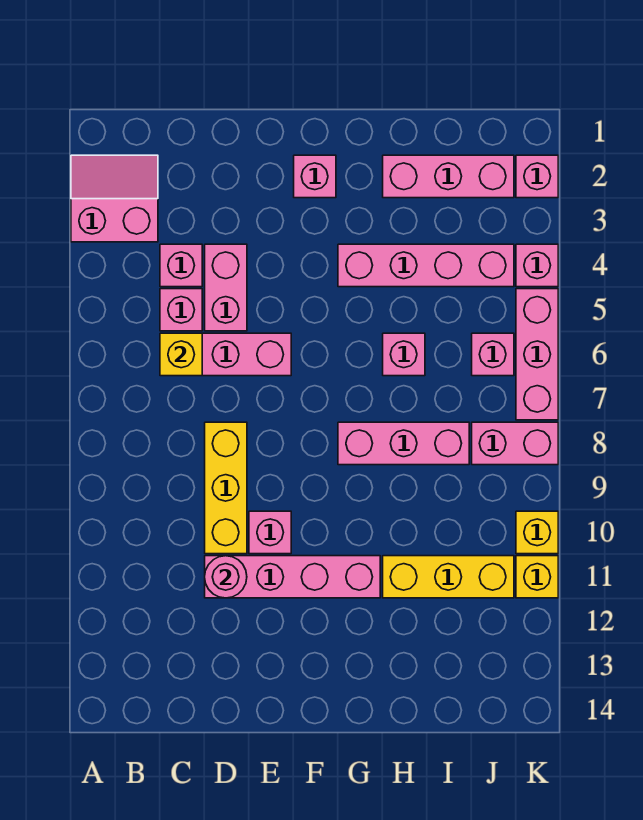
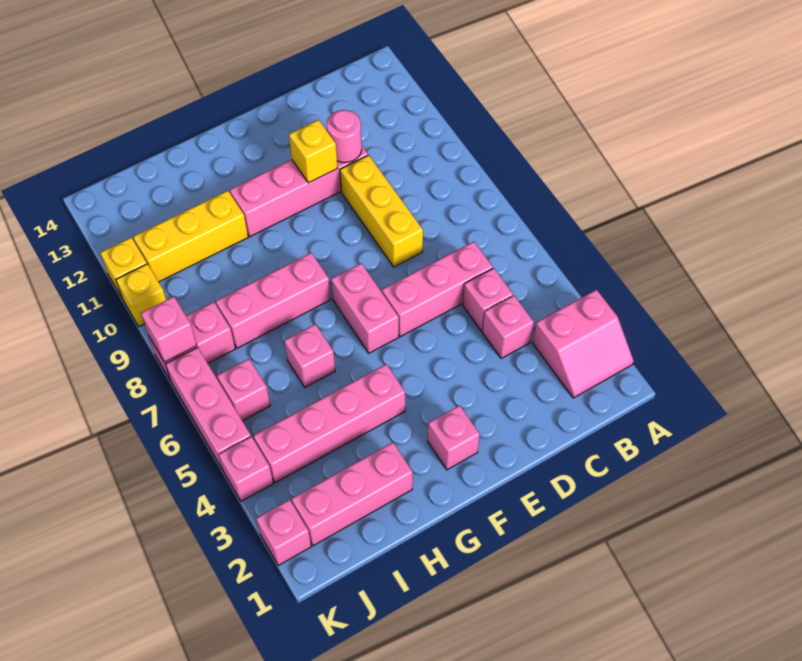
yellow brick C6 level 2 -> yellow brick E11 level 2
pink brick D4:D5 level 1 -> pink brick F6:F7 level 1
pink brick E10 level 1 -> pink brick K8 level 2

